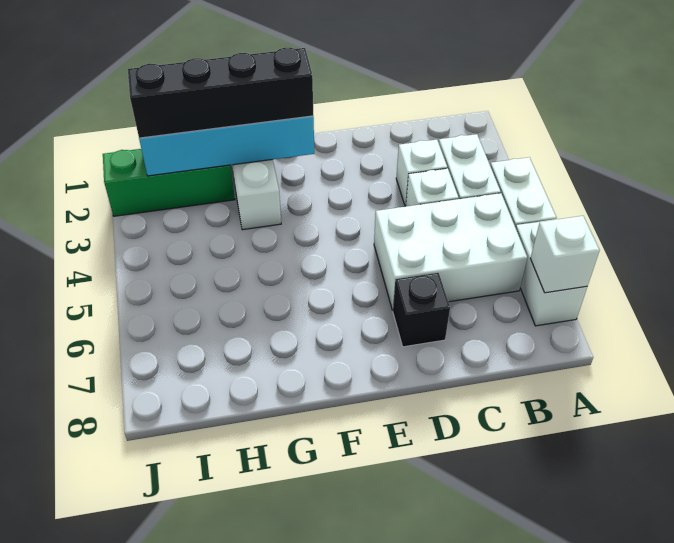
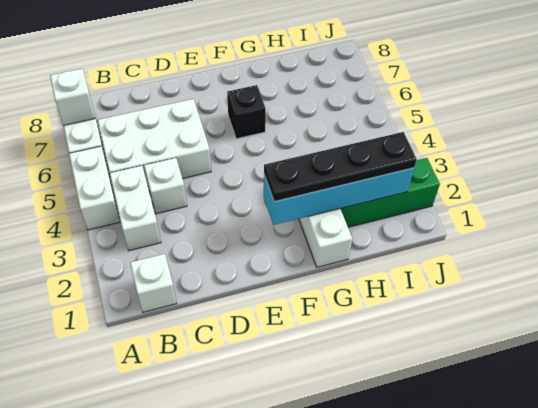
white brick C3 level 1 -> white brick B1 level 1
black brick D7 level 1 -> black brick F6 level 1
black brick F2:I2 level 3 -> black plate F2:I2 level 3

